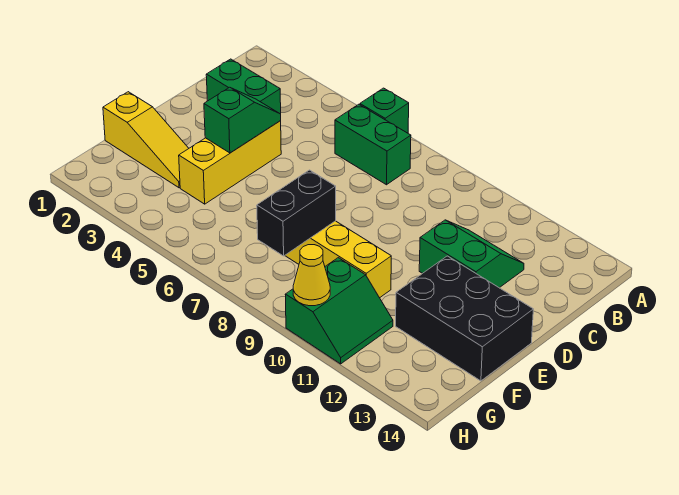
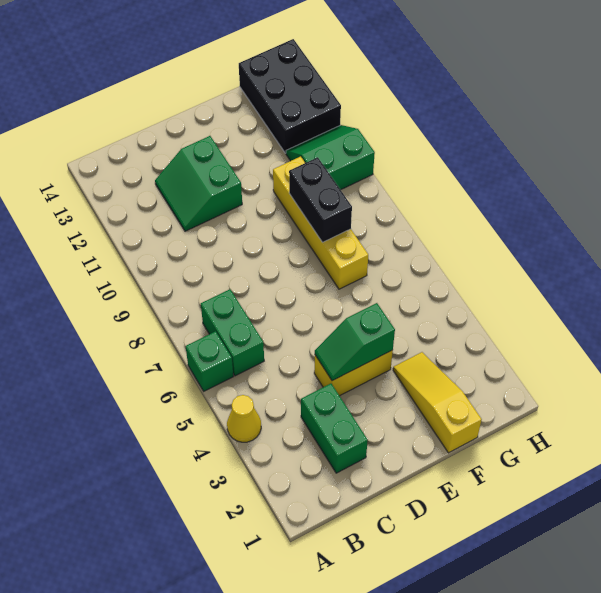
yellow brick D4:F4 level 1 -> yellow brick D4:E4 level 1
black brick E12:F14 level 1 -> black brick G12:H14 level 1
black brick F8:G8 level 2 -> black brick F8:F9 level 2
yellow cone H10 level 2 -> yellow cone A4 level 1

